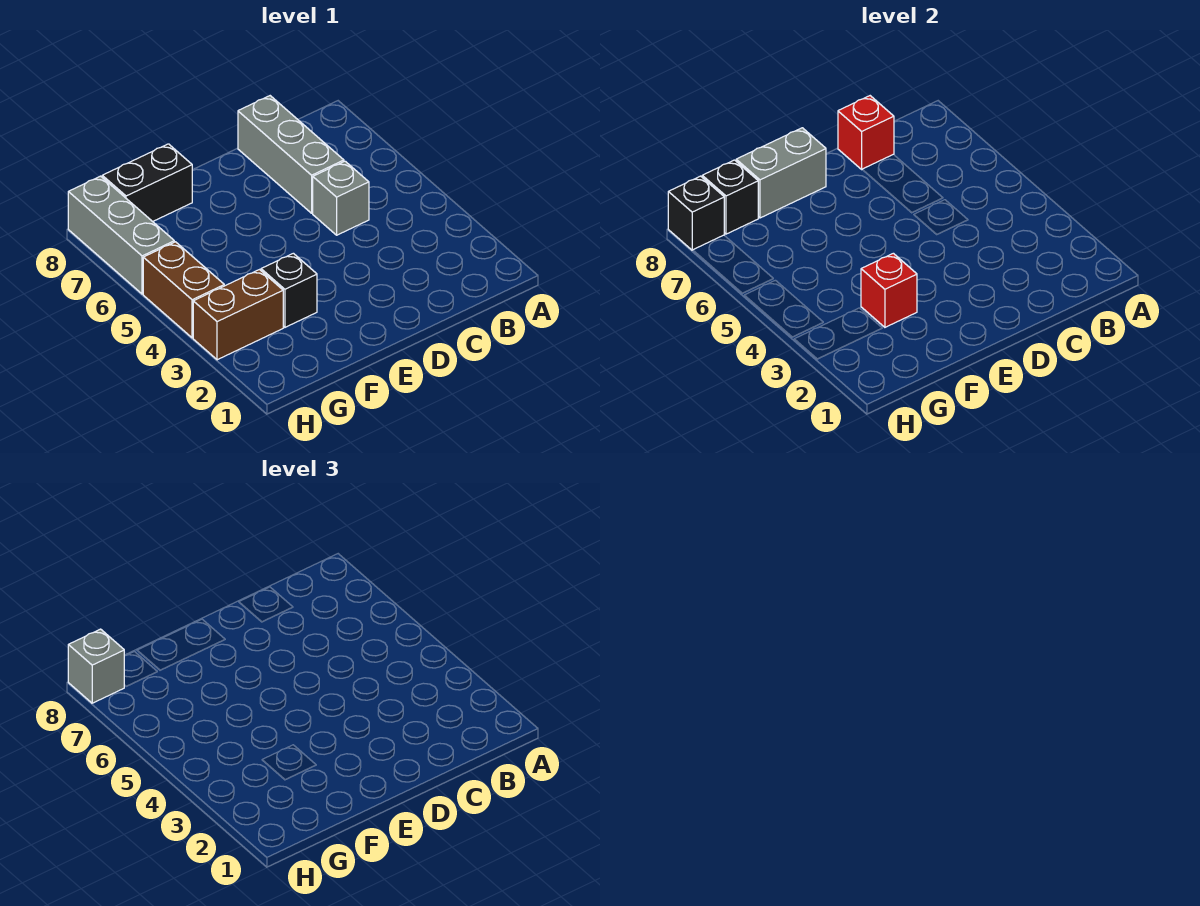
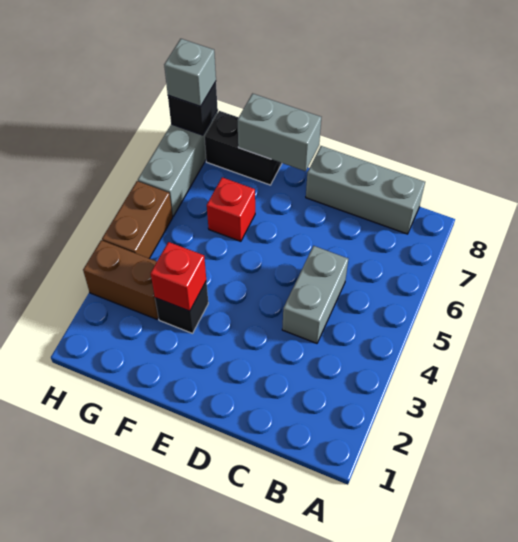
grey brick C5 level 1 -> grey brick C4:C5 level 1
grey brick C6:C8 level 1 -> grey brick B8:D8 level 1
red brick C8 level 2 -> red brick F6 level 1
black brick G8 level 2 -> none

